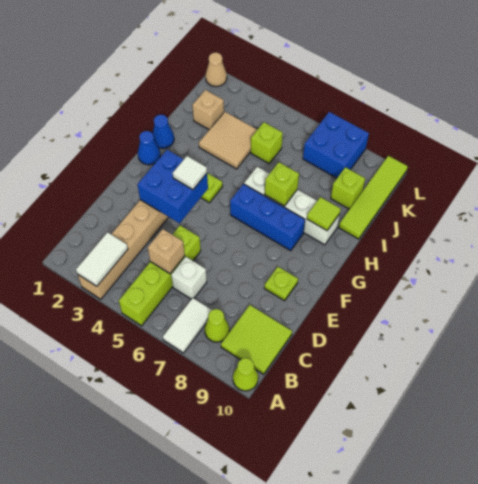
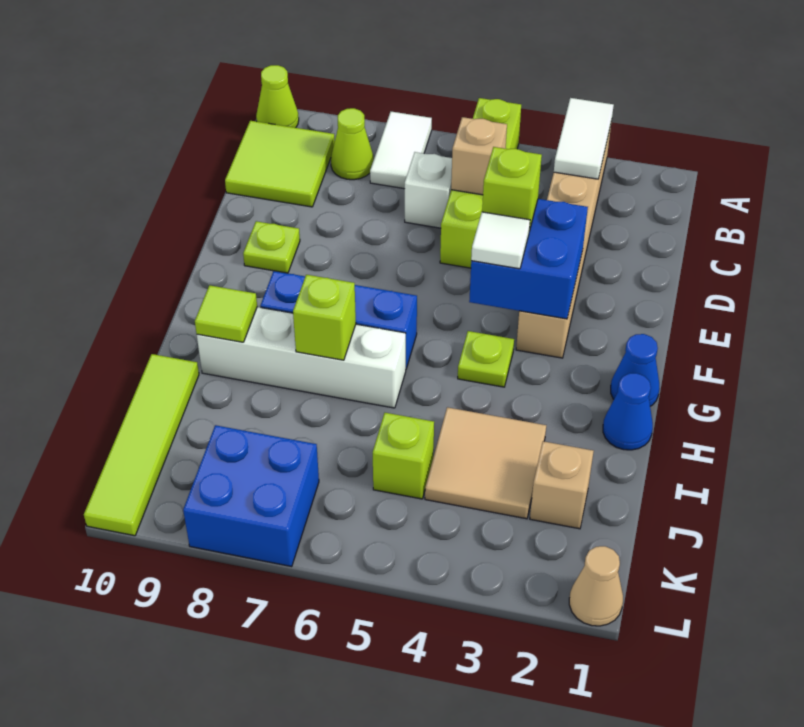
lime brick J9 level 1 -> lime brick E4 level 3

